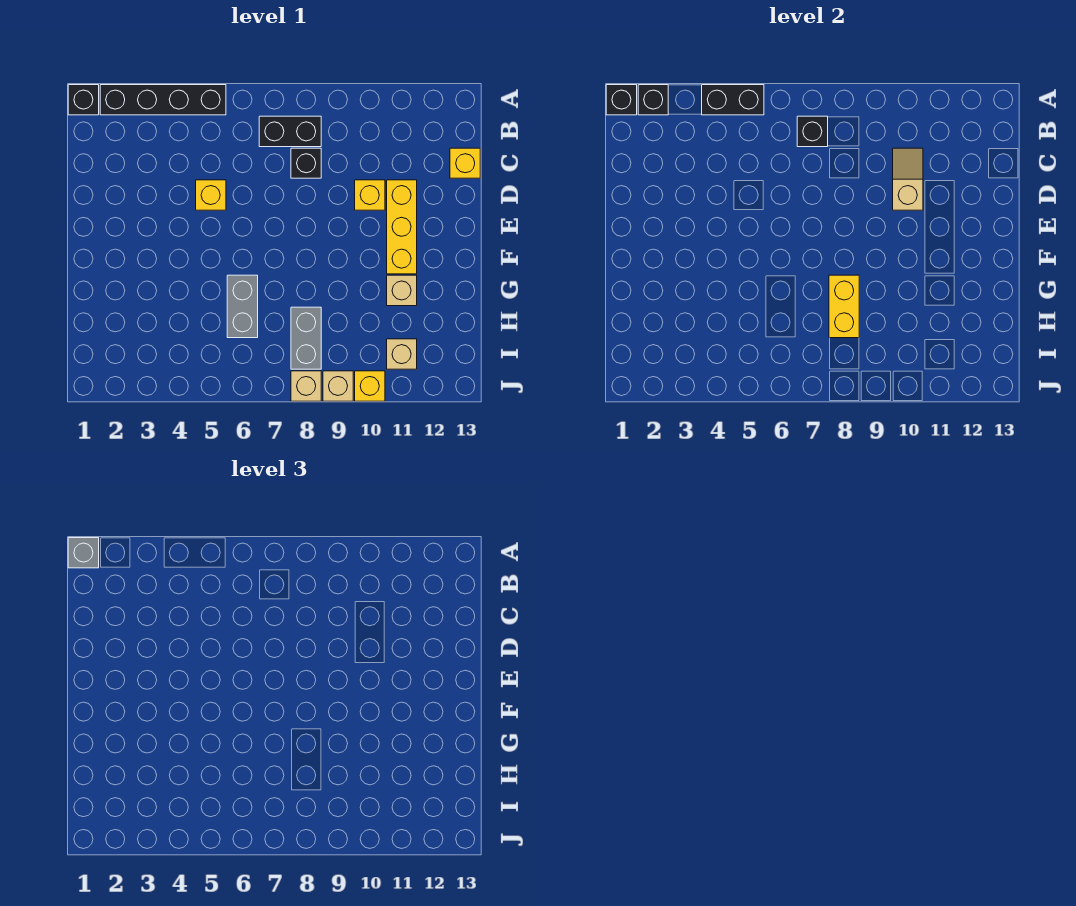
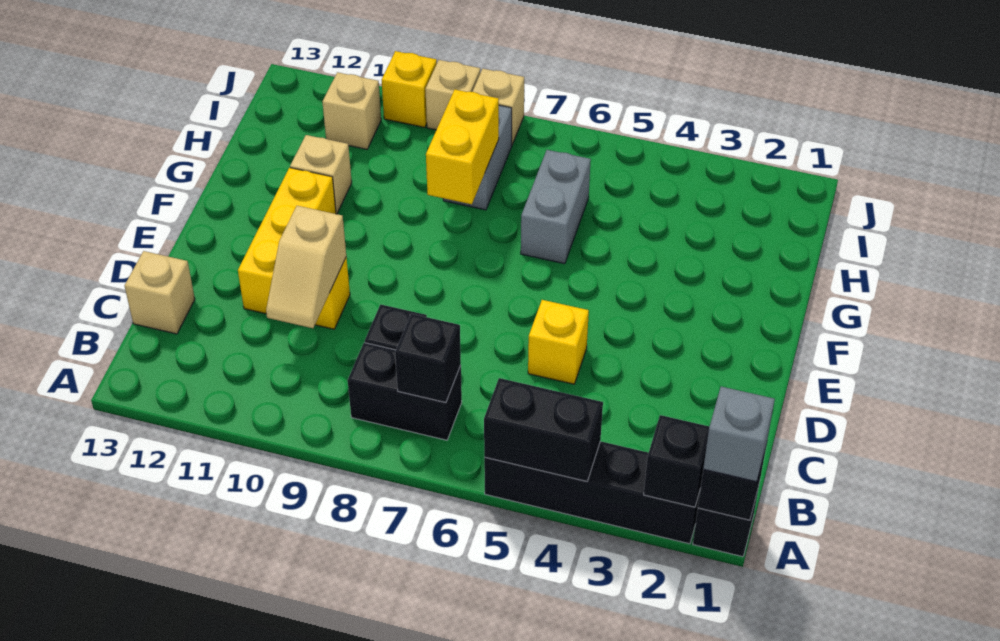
yellow brick C13 level 1 -> tan brick C13 level 1

